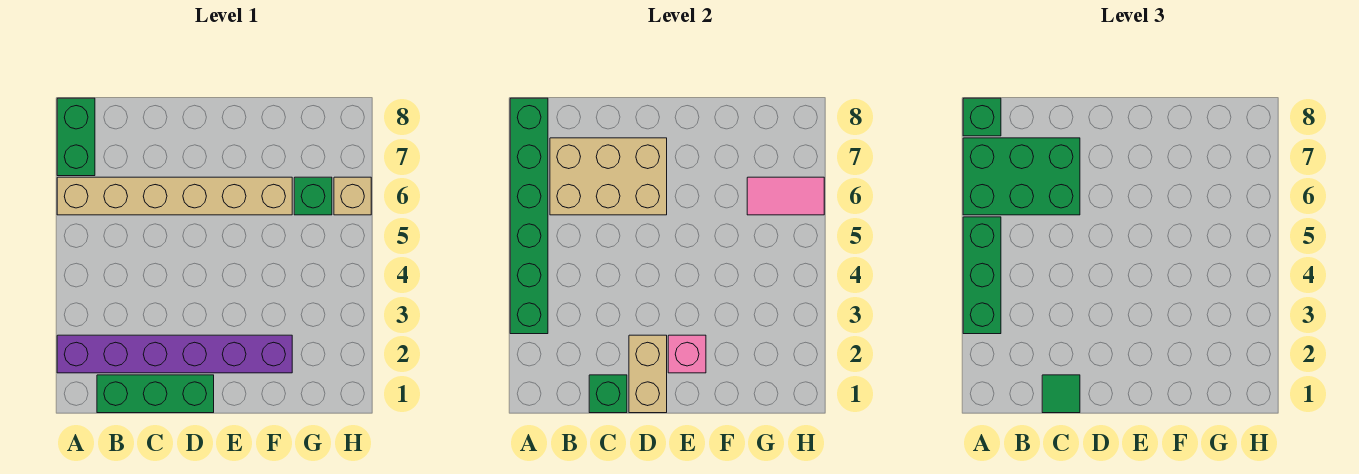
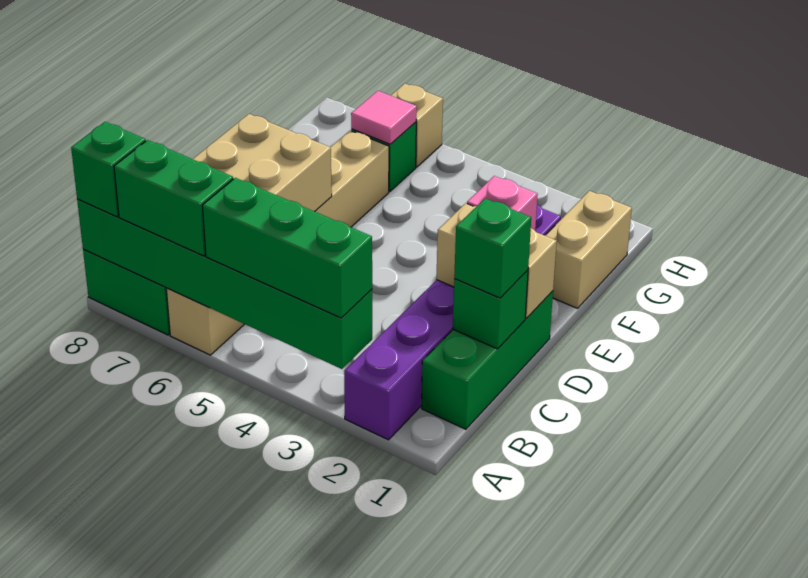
green brick A6:C7 level 3 -> green brick A6:A7 level 3
green tile C1 level 3 -> green brick C1 level 3
none -> tan brick F1:G1 level 1
pink tile G6:H6 level 2 -> pink tile G6 level 2

